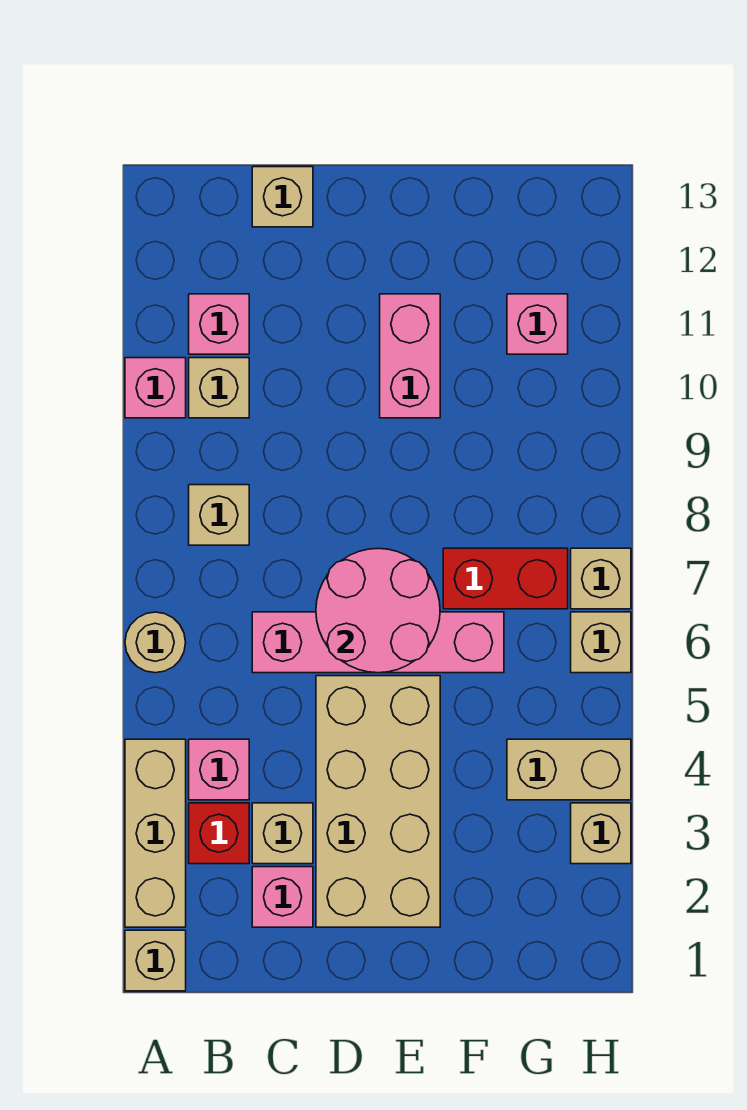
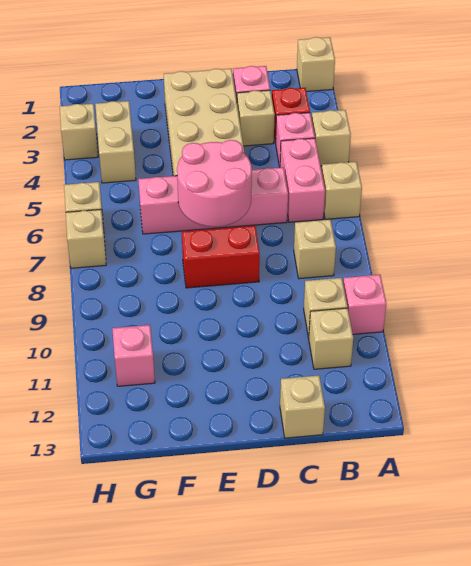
tan brick A2:A4 level 1 -> tan brick A4 level 1
tan round brick A6 level 1 -> tan brick A6 level 1
pink brick B11 level 1 -> tan brick B11 level 1
pink brick E10:E11 level 1 -> pink brick B5:B6 level 1
red brick F7:G7 level 1 -> red brick D8:E8 level 1
tan brick G4:H4 level 1 -> tan brick G3:G4 level 1

